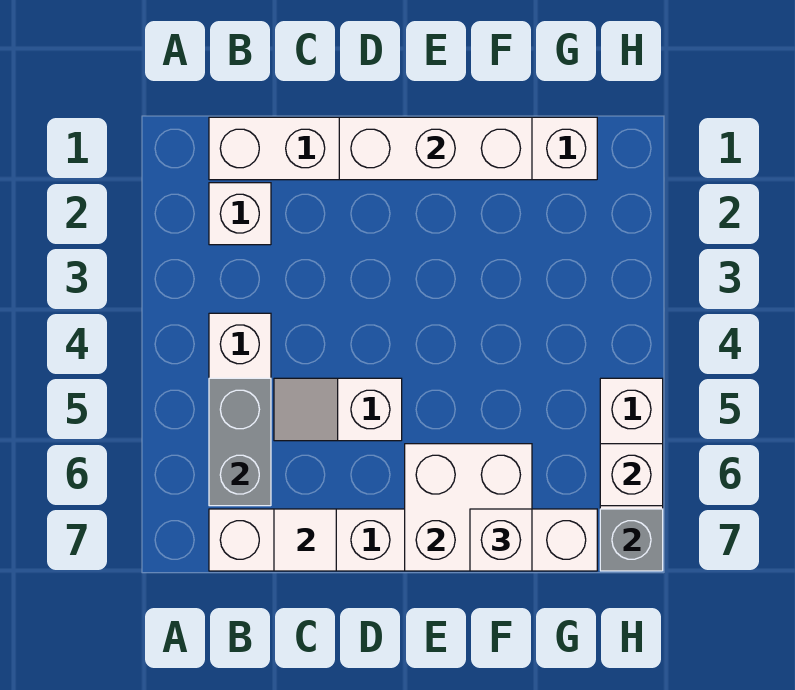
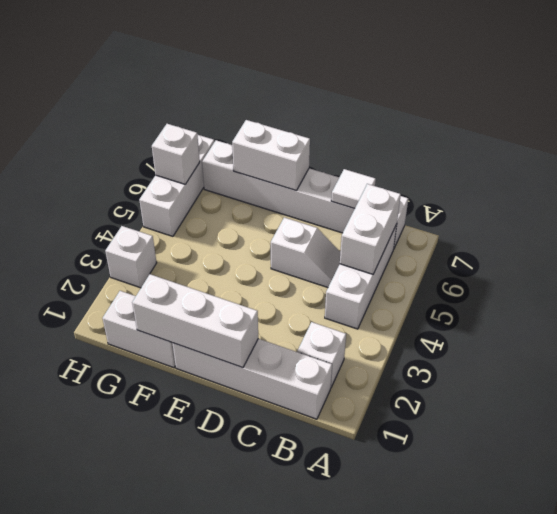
grey brick B5:B6 level 2 -> white brick B5:B6 level 2
white brick E6:F7 level 2 -> white brick E7:F7 level 2
white brick F7 level 3 -> white brick H3 level 1
grey brick H7 level 2 -> none

